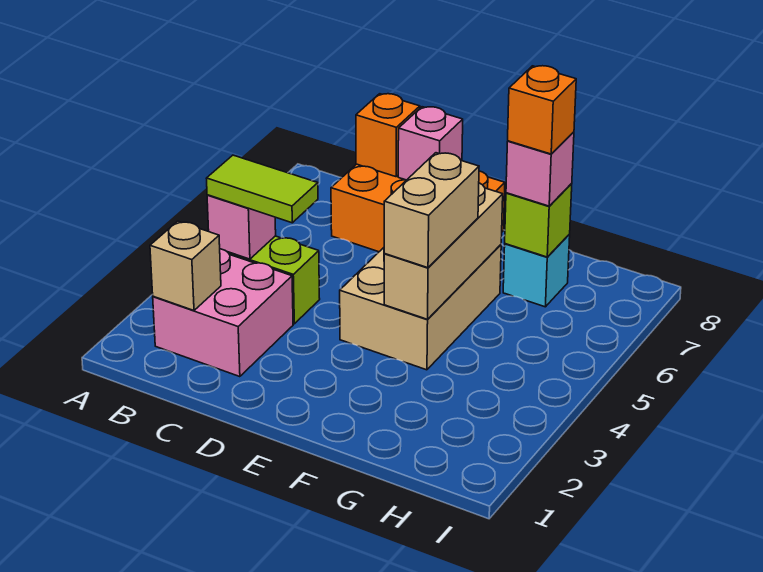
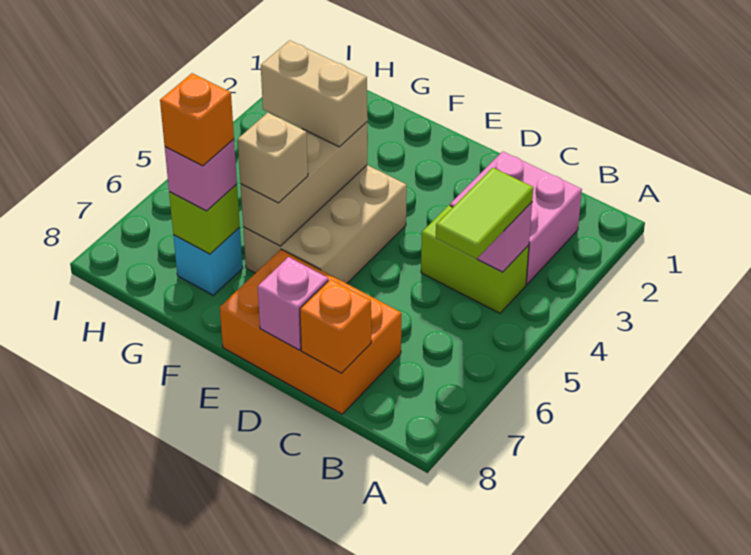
tan brick B2 level 2 -> tan brick F6 level 3
lime tile B4:C4 level 3 -> lime tile B4:B5 level 3
tan brick F4:F5 level 3 -> tan brick F4:G4 level 3

